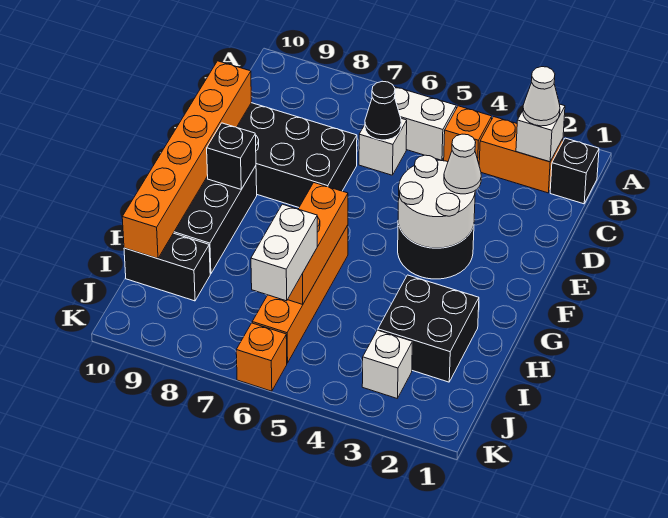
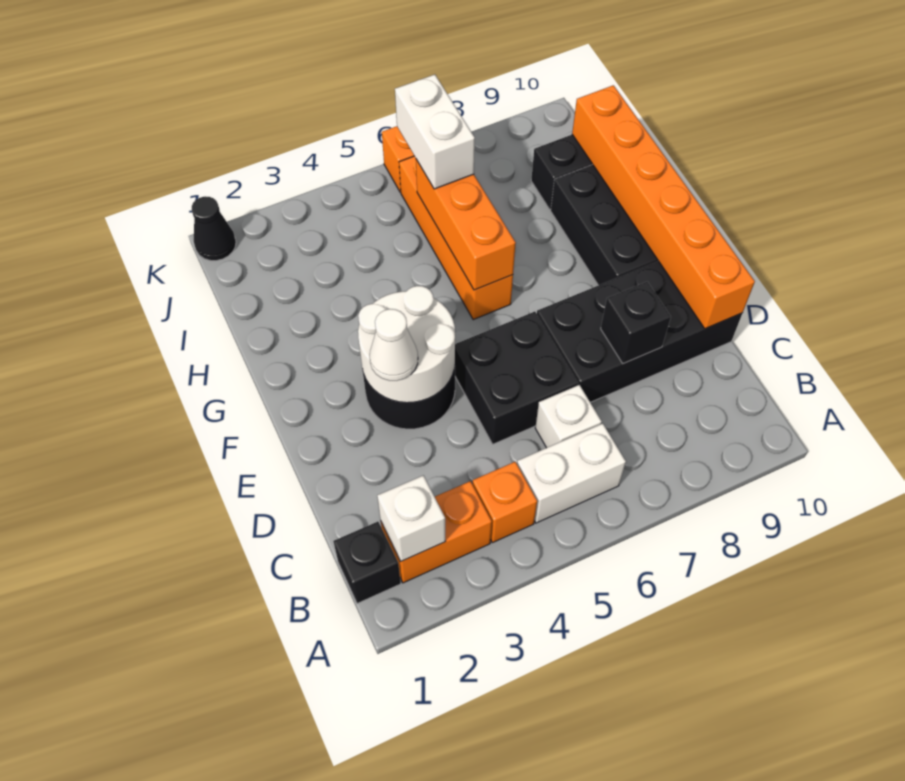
white cone B2 level 3 -> none
black cone C6 level 2 -> black cone K1 level 1
black brick F9 level 2 -> black brick D8 level 2
black brick H2:I3 level 1 -> black brick D5:E6 level 1
white brick J3 level 1 -> none

